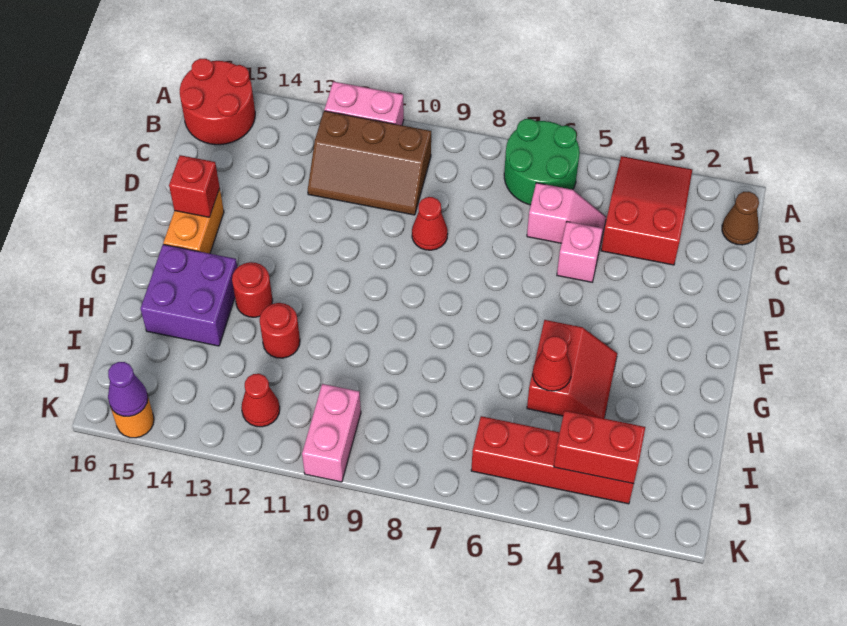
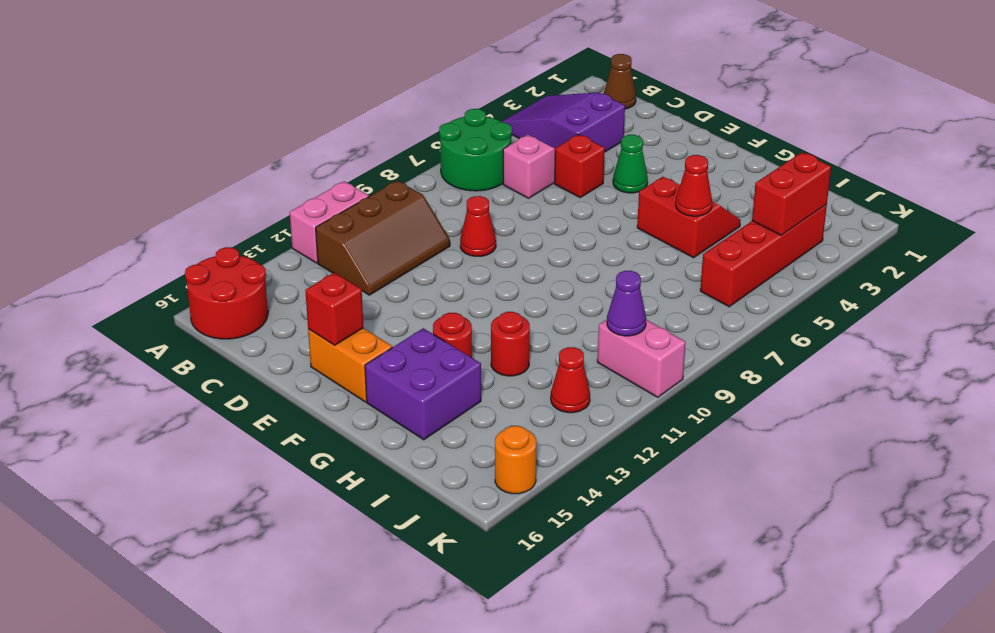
red slope A3:C4 level 1 top C -> purple slope A3:C4 level 1 top C
pink brick D5 level 1 -> red brick D5 level 1
none -> green cone E4 level 1
purple cone K15 level 2 -> purple cone J10 level 2

